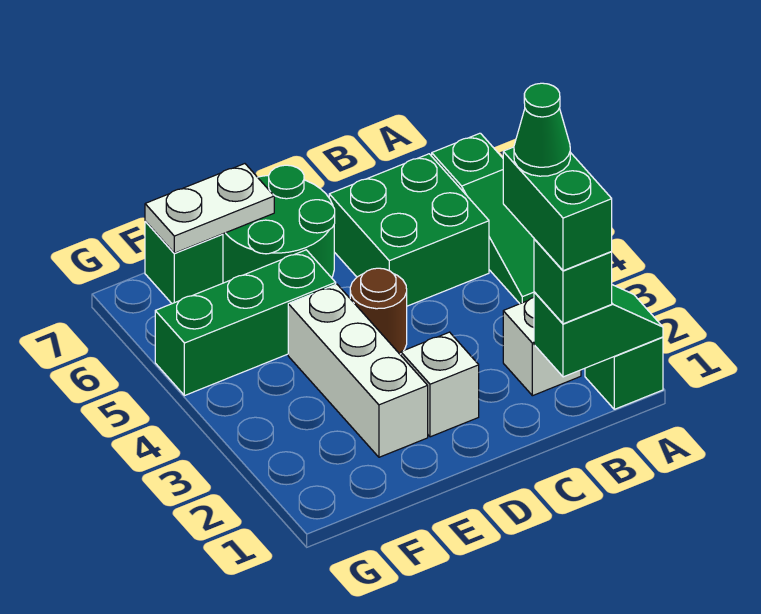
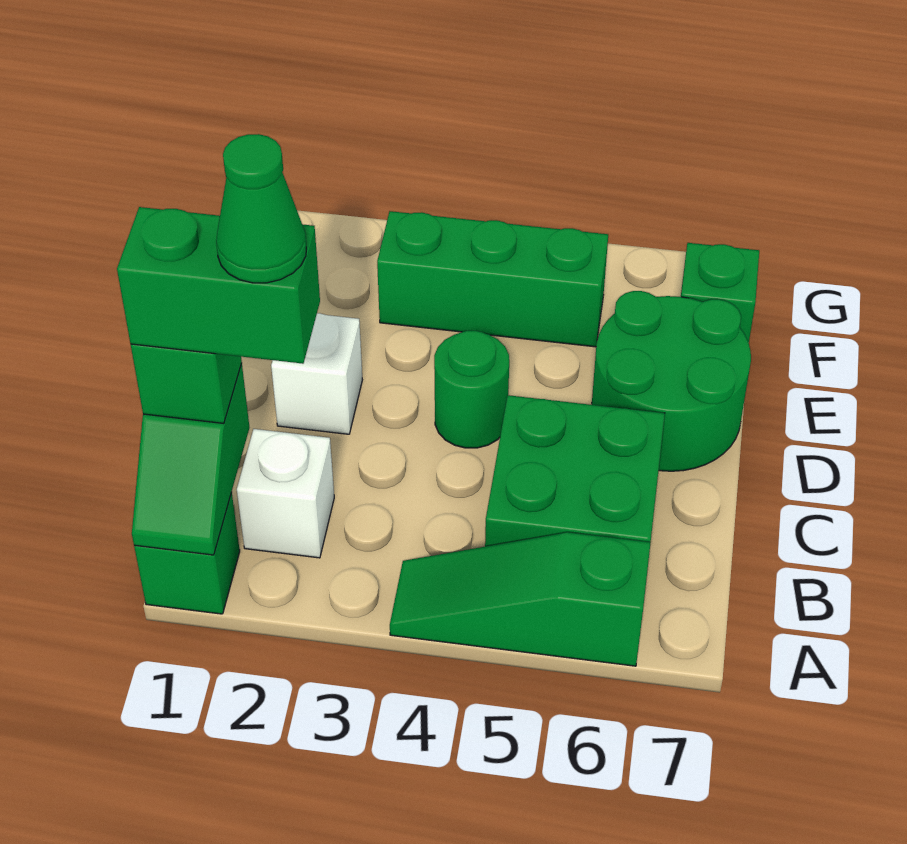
brown round brick D4 level 1 -> green round brick D4 level 1
white brick E2:E4 level 1 -> none
green brick E5:G5 level 1 -> green brick F3:F5 level 1
white plate E7:F7 level 2 -> none

